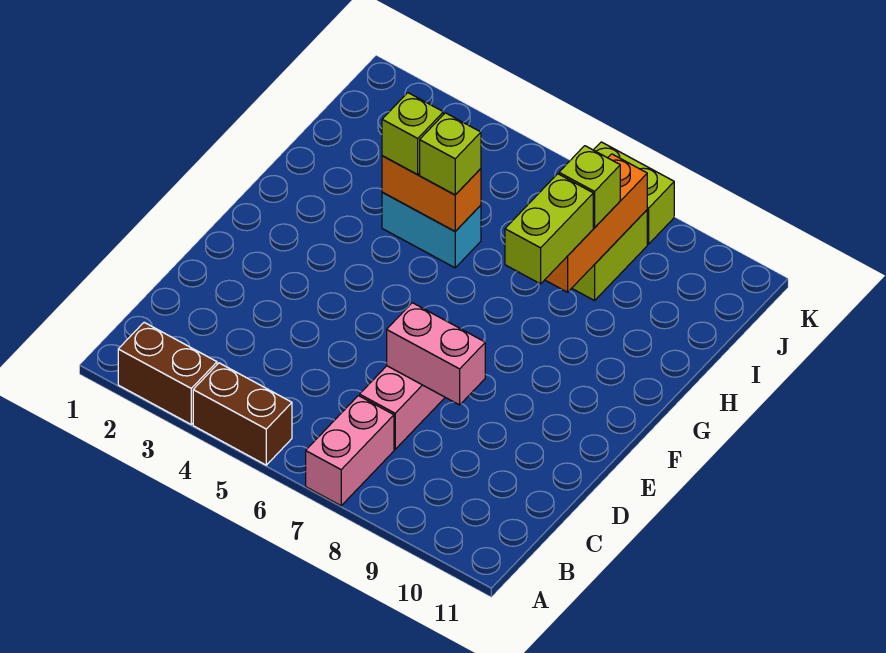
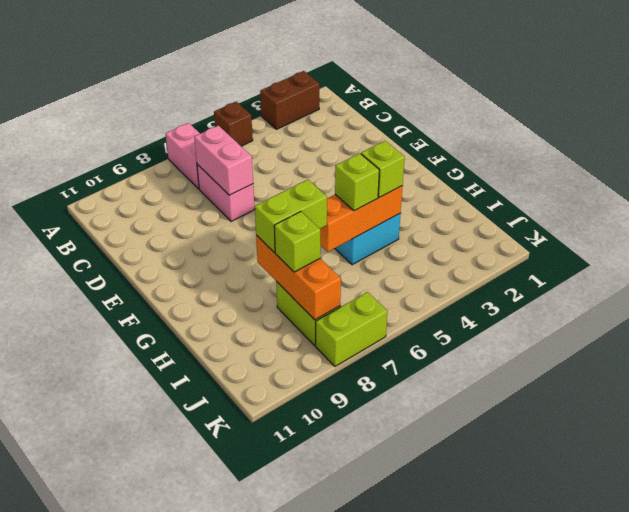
brown brick A4:A5 level 1 -> brown brick A5 level 1
pink brick D7:D8 level 2 -> pink brick C7:D7 level 2
lime brick G8:H8 level 3 -> lime brick H7:H8 level 3
orange brick H4:H5 level 2 -> orange brick H4:H6 level 2

